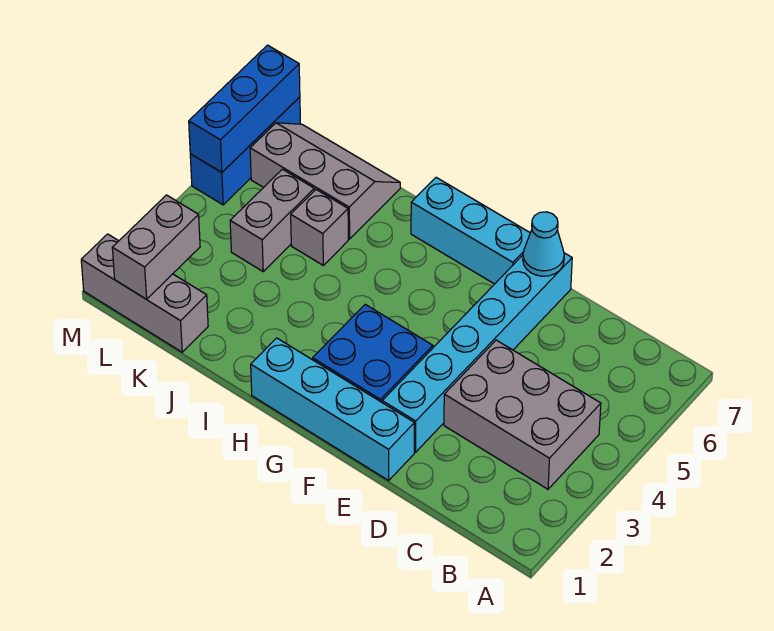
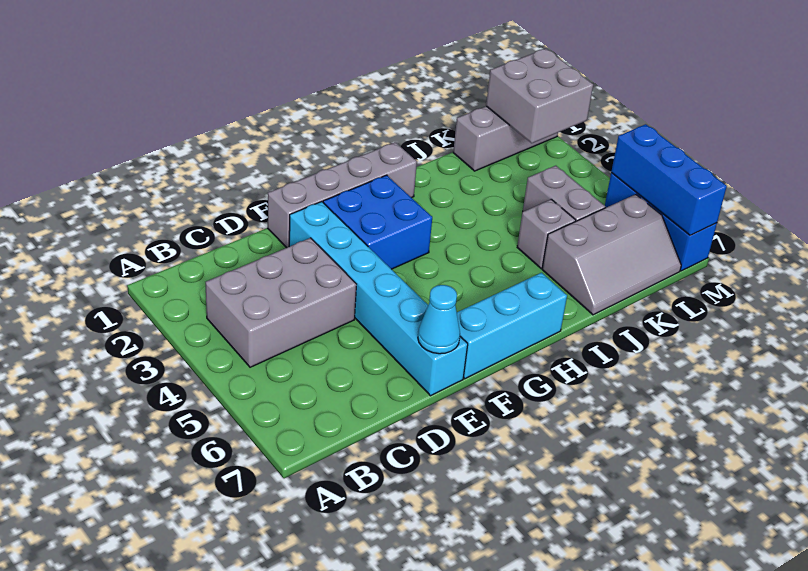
cyan brick E1:H1 level 1 -> grey brick E1:H1 level 1
grey brick L1:L2 level 2 -> grey brick L1:M2 level 2

